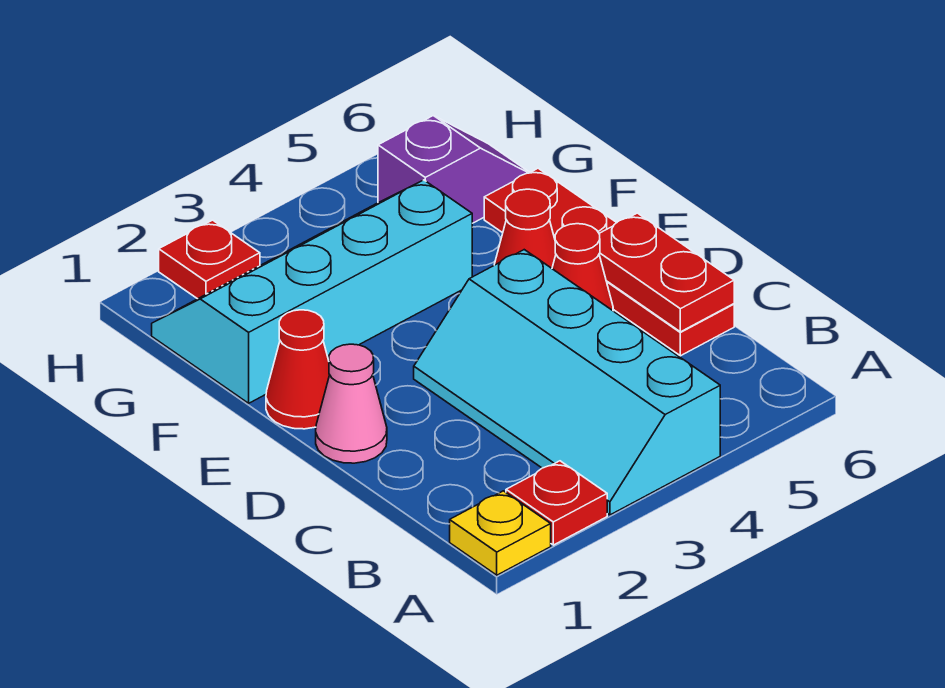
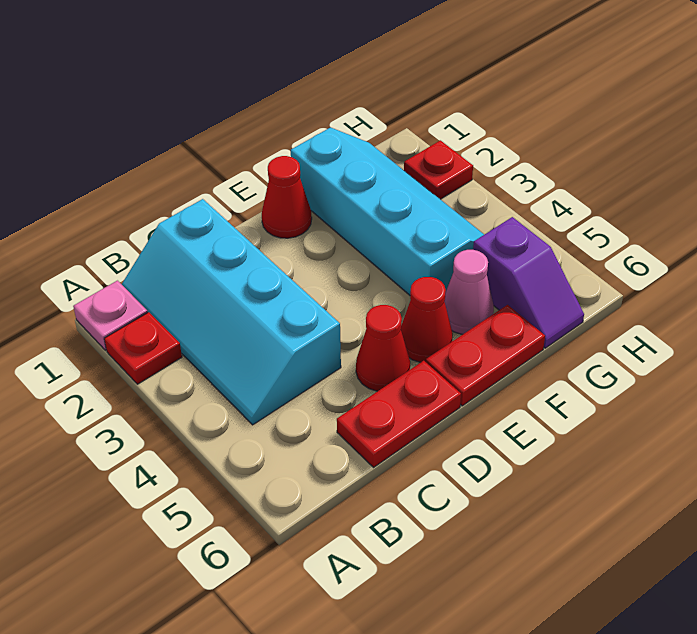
yellow plate A1 level 1 -> pink plate A1 level 1
cyan slope A3:D4 level 1 top 4 -> cyan slope B1:C4 level 1 top C
red plate C6:D6 level 2 -> none
pink cone D1 level 1 -> pink cone F5 level 1

